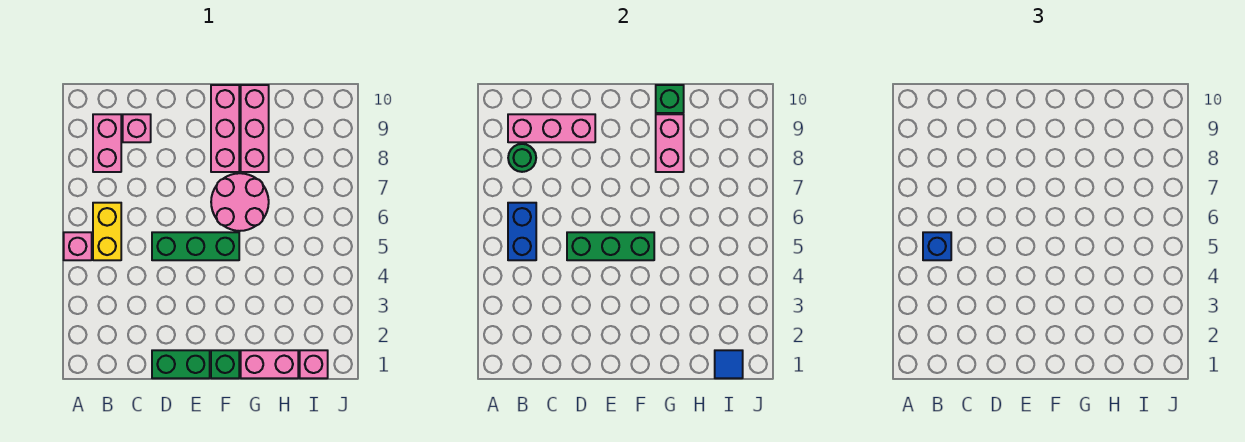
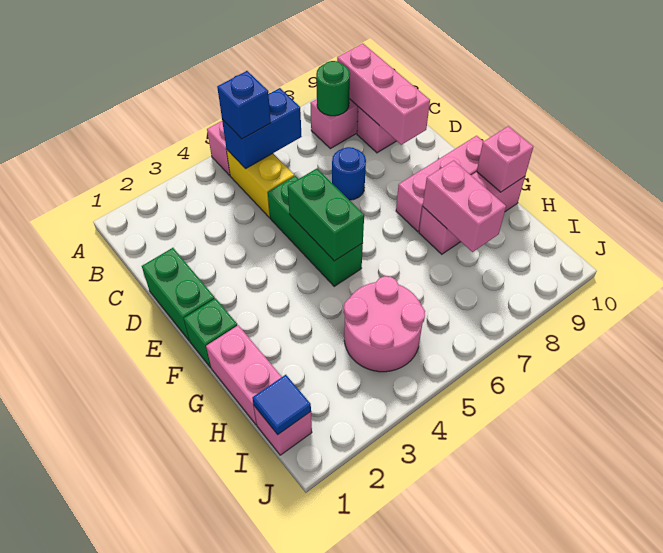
yellow brick B5:B6 level 1 -> yellow brick B5:C5 level 1
green brick D5:F5 level 2 -> green brick E5:F5 level 2
none -> blue round brick D7 level 1
pink round brick F6:G7 level 1 -> pink round brick H4:I5 level 1
pink brick G8:G9 level 2 -> pink brick G8:H8 level 2
green brick G10 level 2 -> pink brick G10 level 2

